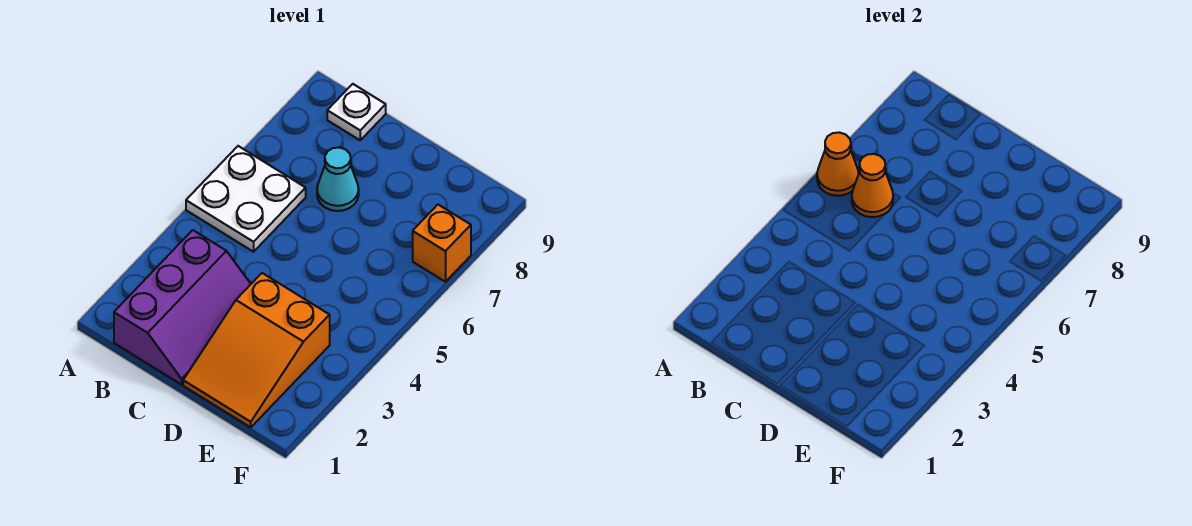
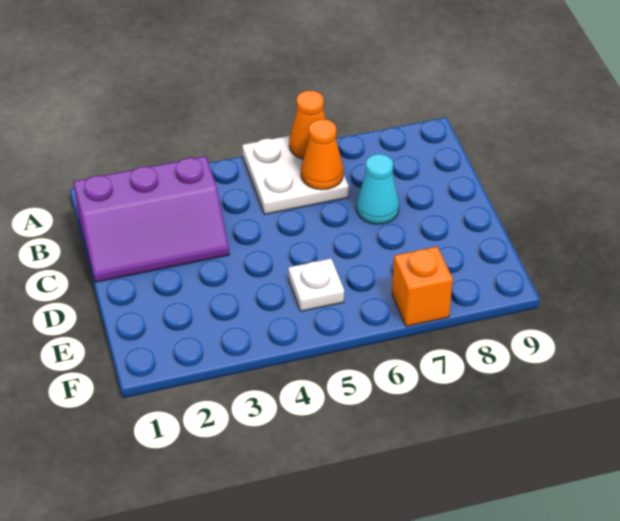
white plate B9 level 1 -> white plate E5 level 1
orange slope D1:E3 level 1 top 3 -> none

